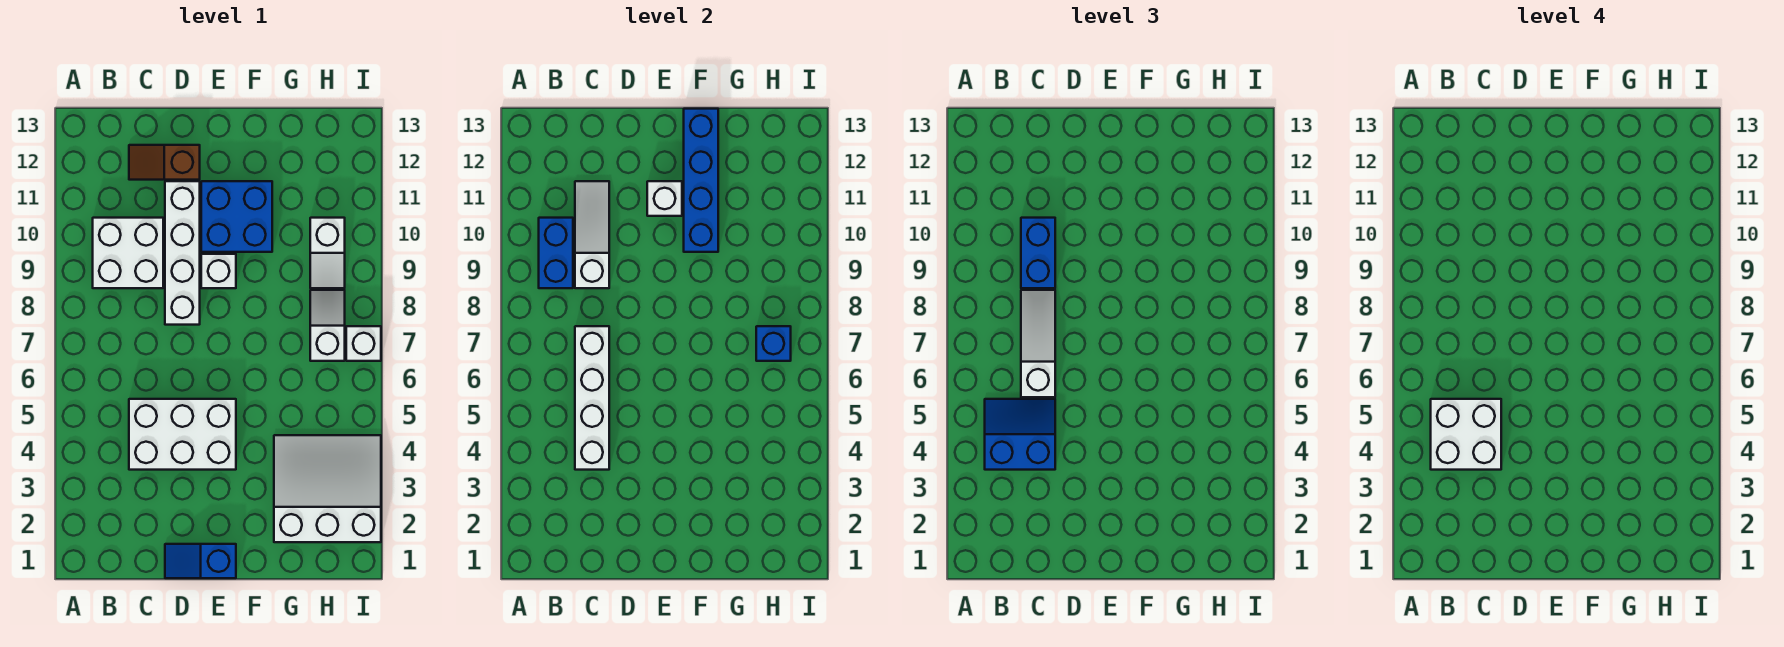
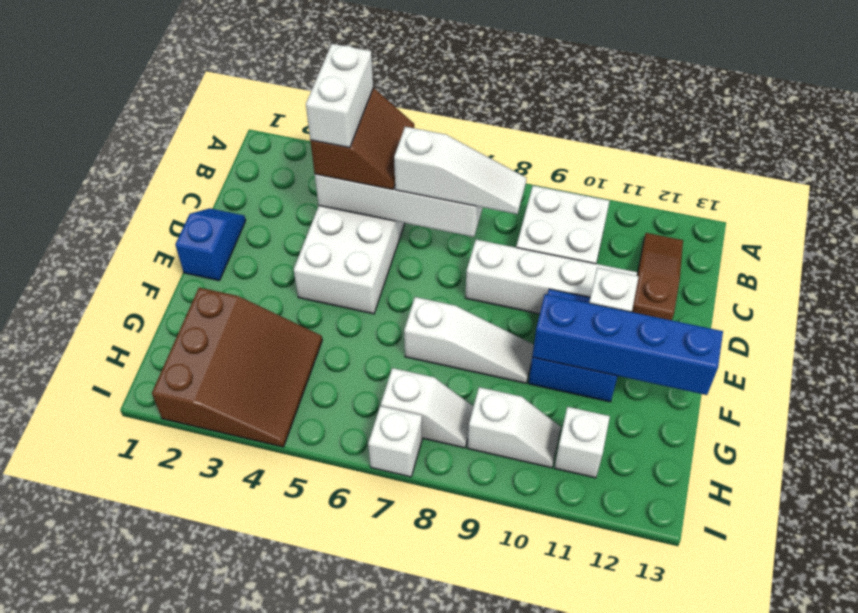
blue slope B4:C5 level 3 top 4 -> brown slope B4:C5 level 3 top 4
white brick B4:C5 level 4 -> white brick B4:C4 level 4
blue brick B9:B10 level 2 -> none
white slope C9:C11 level 2 top 9 -> white slope F7:F9 level 1 top 7
blue brick C9:C10 level 3 -> none
brown slope C12:D12 level 1 top D -> brown slope B12:D12 level 1 top D
white brick E9 level 1 -> white brick H11 level 1
white slope G2:I4 level 1 top 2 -> brown slope G2:I4 level 1 top 2
blue brick H7 level 2 -> none
white slope H9:H10 level 1 top 10 -> white slope H9:H10 level 1 top 9

